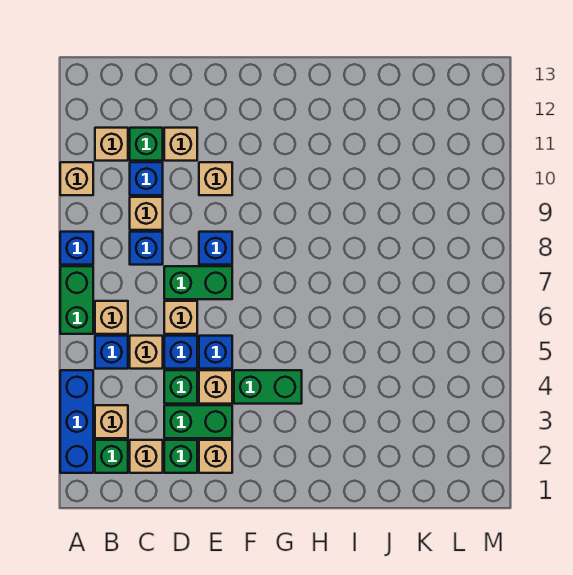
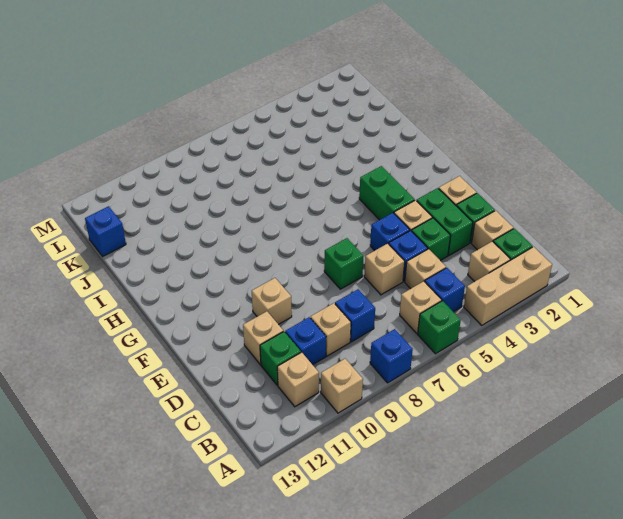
blue brick A2:A4 level 1 -> tan brick A2:A4 level 1
green brick A6:A7 level 1 -> green brick A6 level 1
green brick D7:E7 level 1 -> green brick E7 level 1
blue brick E8 level 1 -> blue brick K13 level 1

